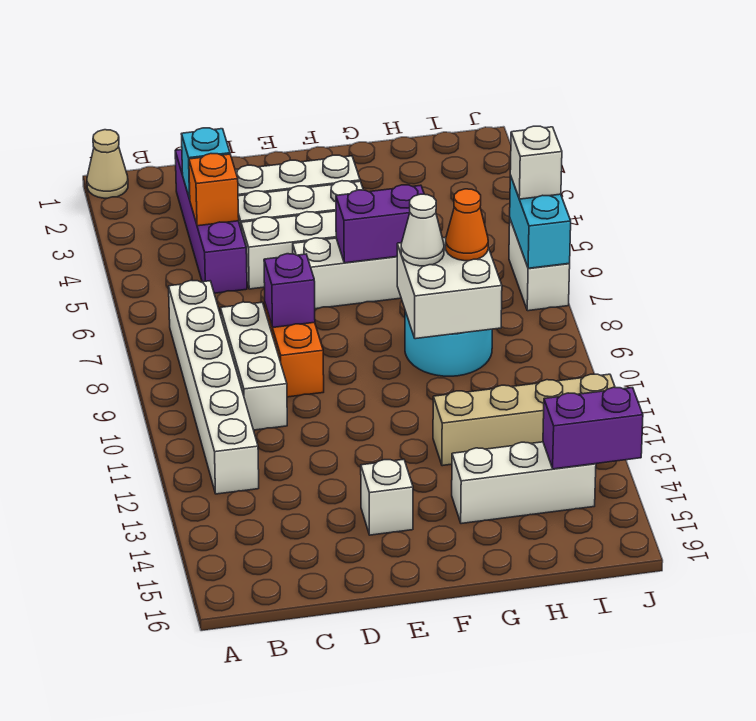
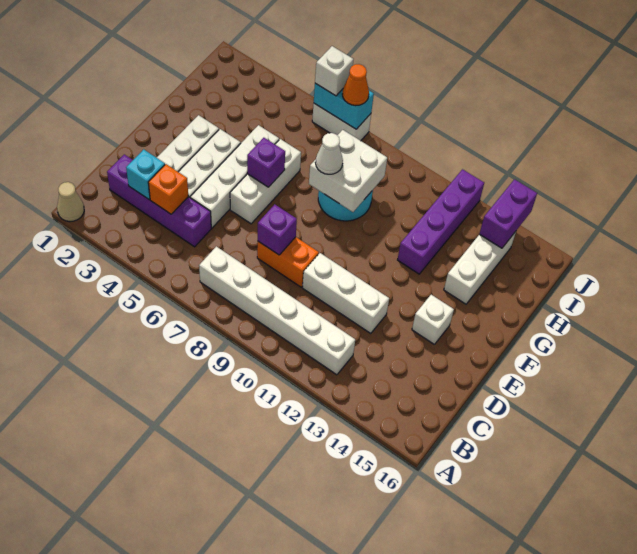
white brick C8:C10 level 1 -> white brick D10:D12 level 1
purple brick F6:G6 level 2 -> purple brick F6 level 2
tan brick G12:J12 level 1 -> purple brick G12:J12 level 1
orange cone H8 level 3 -> orange cone J7 level 3

